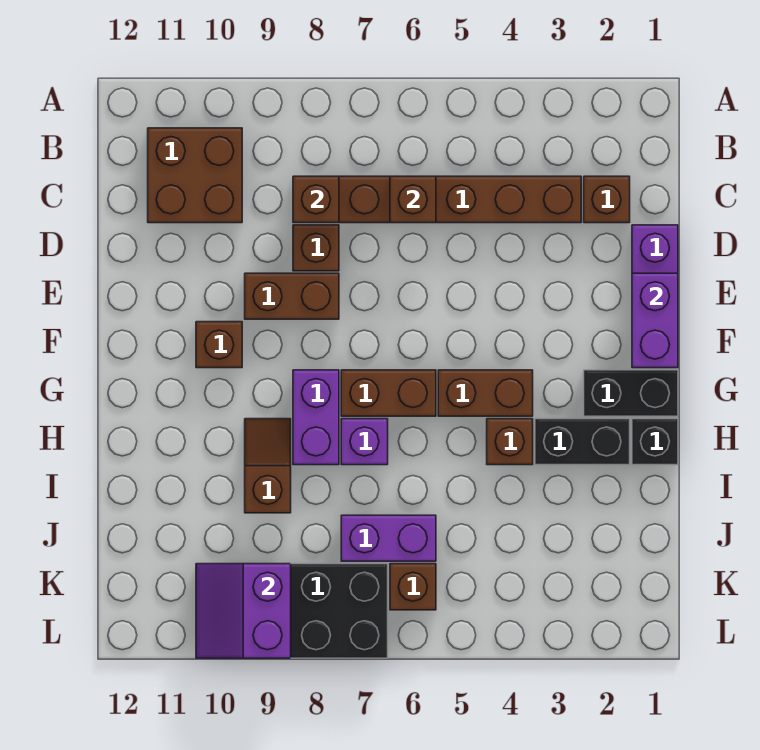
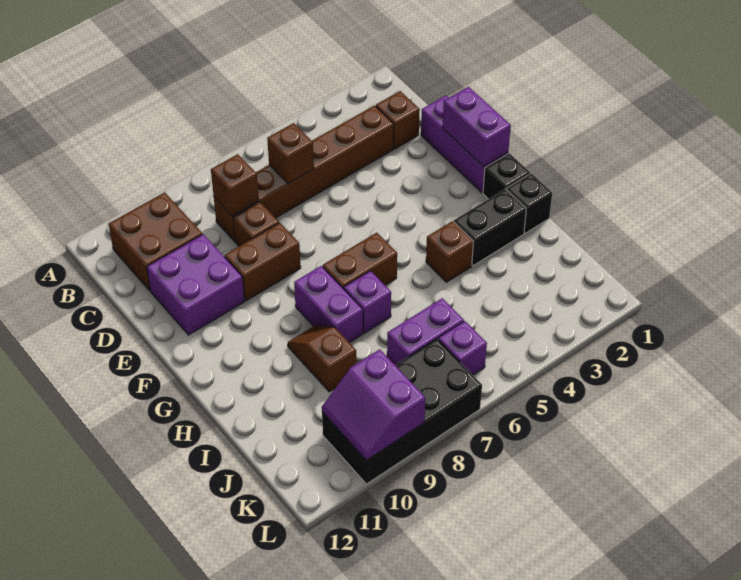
none -> purple brick D10:E11 level 1
brown brick F10 level 1 -> none
black brick G1:G2 level 1 -> black brick G1 level 1
brown brick G4:G5 level 1 -> none
brown brick K6 level 1 -> purple brick K6 level 1

